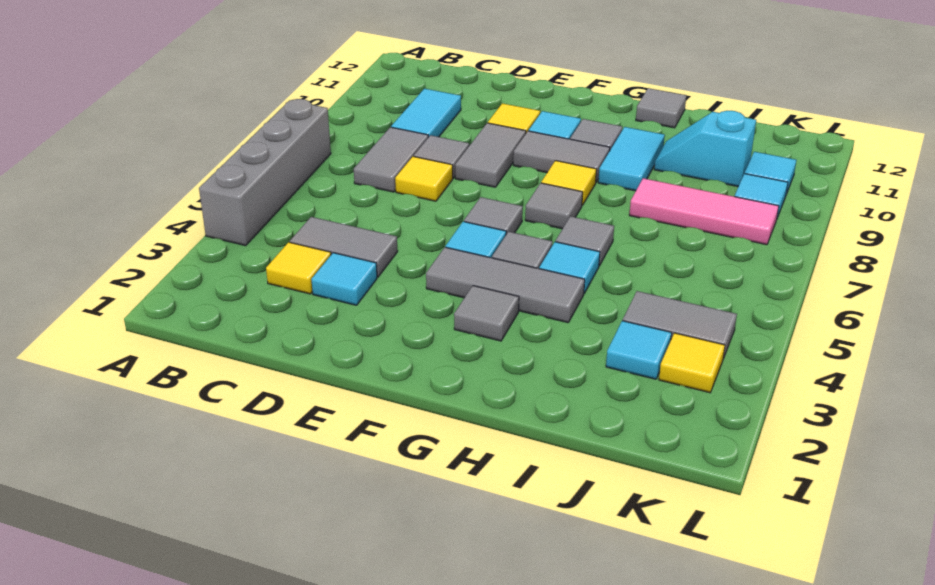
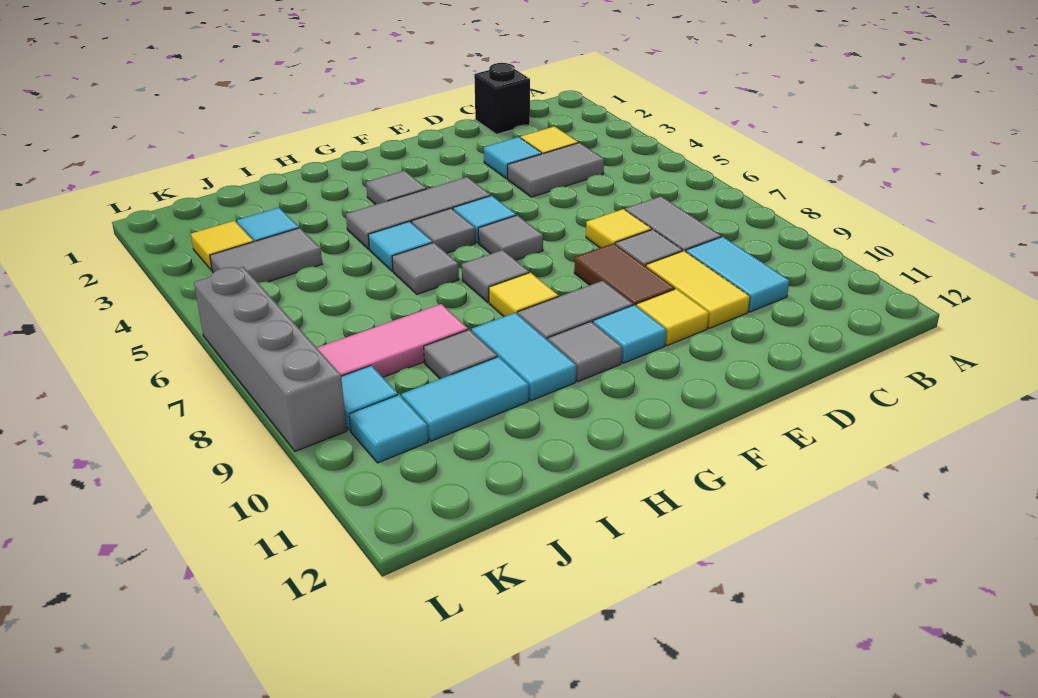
grey brick A4:A7 level 1 -> grey brick L6:L9 level 1
none -> black brick C1 level 1
none -> yellow tile D9:D10 level 1
grey tile E8:E9 level 1 -> brown tile E8:E9 level 1
grey tile H12 level 1 -> grey tile I9 level 1
cyan slope I10:J10 level 1 top J -> cyan tile I10:J10 level 1

